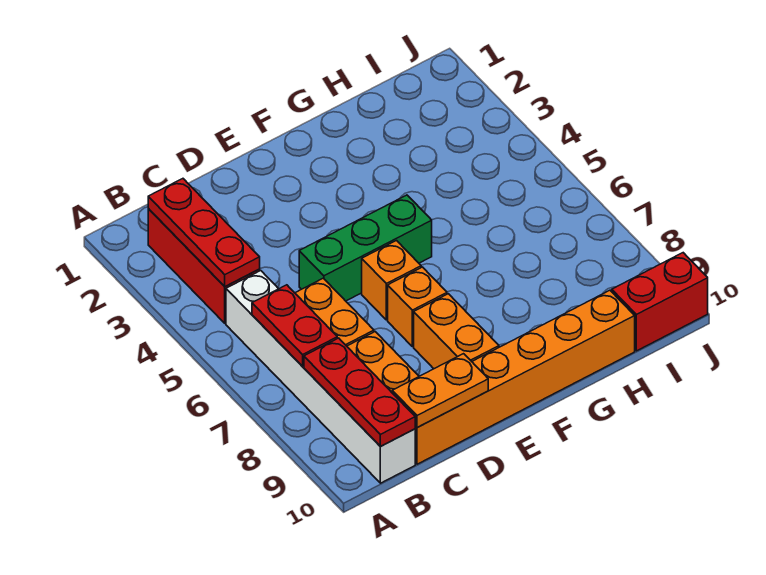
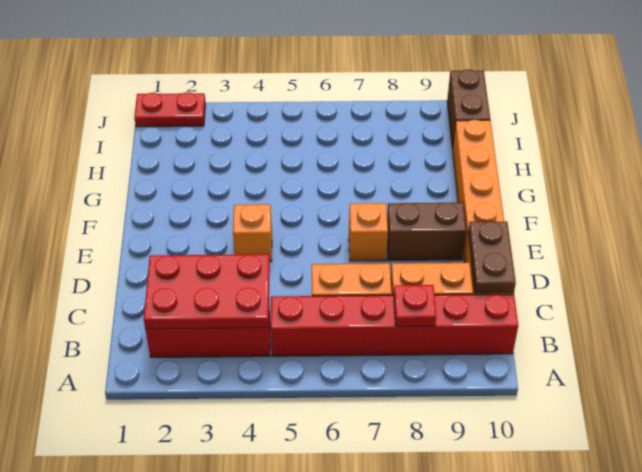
red plate B2:B4 level 2 -> red plate B2:C4 level 2
white brick B5:B10 level 1 -> red brick B5:B10 level 1
red plate B6:B7 level 2 -> red plate J1:J2 level 1
red plate B8:B10 level 2 -> red plate B8 level 2
orange plate C10:D10 level 2 -> brown plate C10:D10 level 2
green brick D5:F5 level 1 -> none
orange brick E6 level 1 -> orange brick E4 level 1
orange brick E8:E9 level 1 -> brown brick E8:E9 level 1
red brick I10:J10 level 1 -> brown brick I10:J10 level 1

